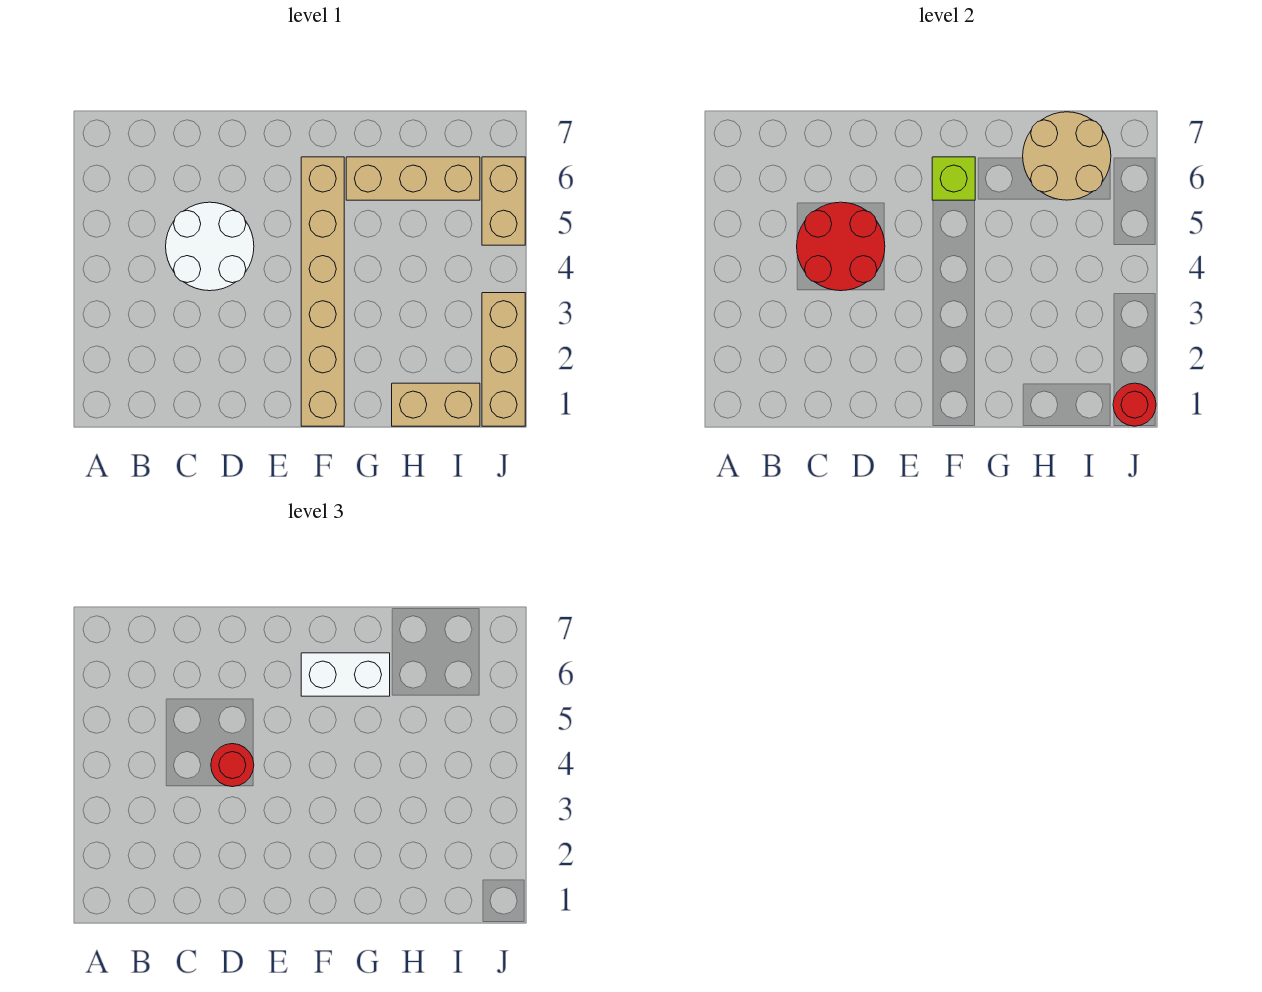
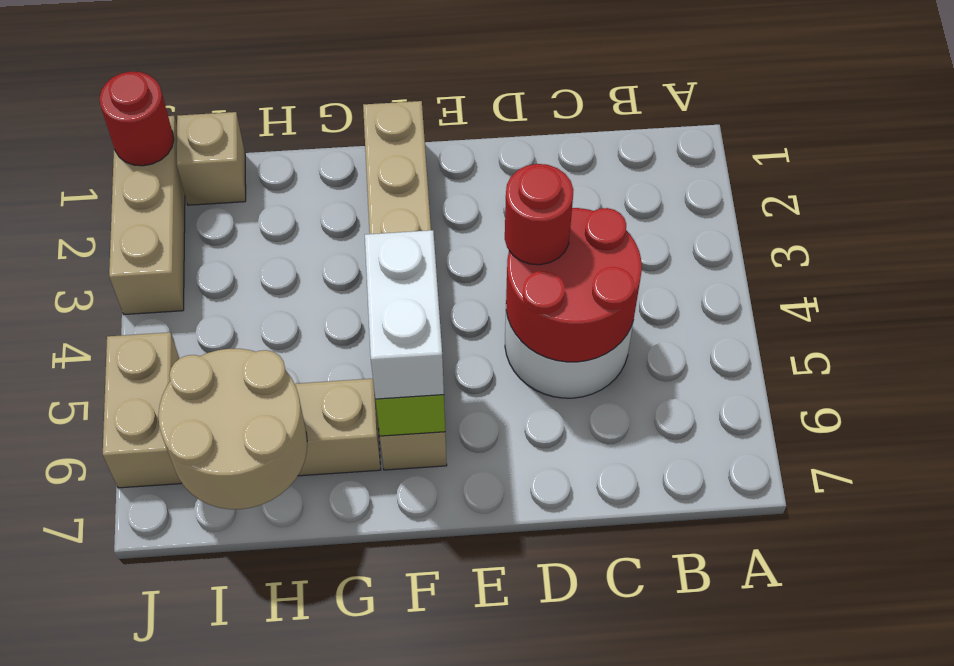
white brick F6:G6 level 3 -> white brick F5:F6 level 3
tan brick H1:I1 level 1 -> tan brick I1 level 1

